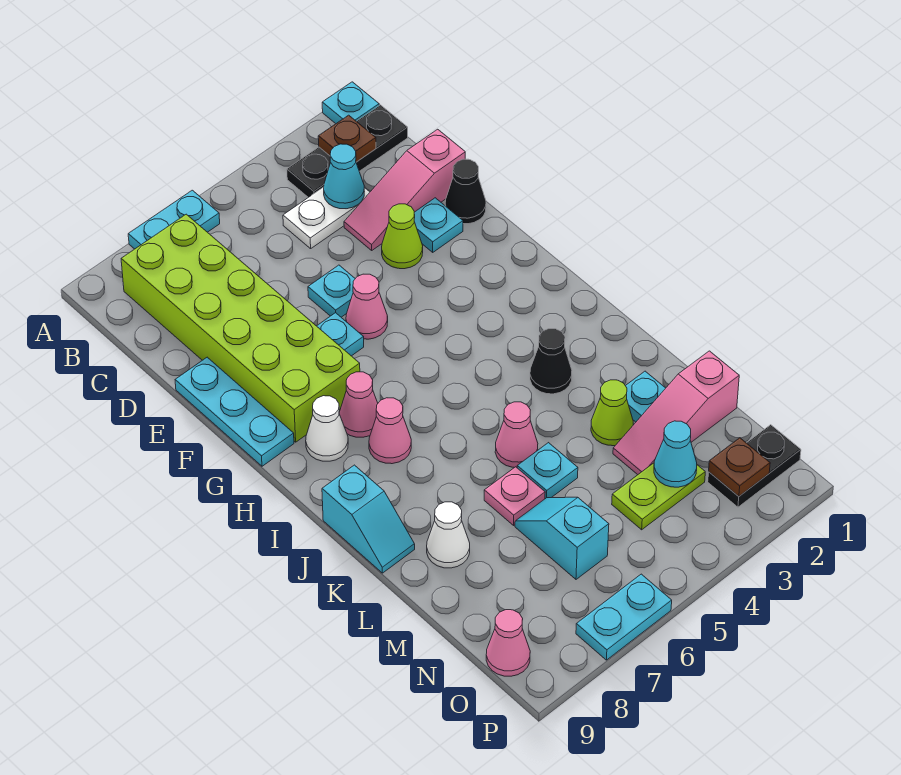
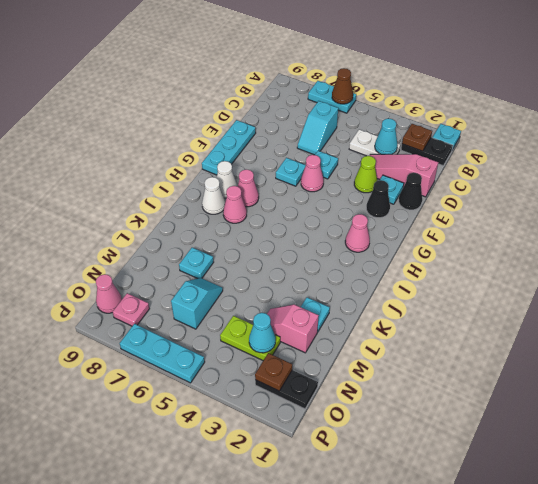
none -> brown cone A6 level 2
black plate B1:B3 level 1 -> black plate B1:B2 level 1
lime brick B7:G8 level 1 -> none
black cone J3 level 1 -> black cone F2 level 1
cyan slope J9:K9 level 1 top J -> cyan slope C6:D6 level 1 top C
pink cone K5 level 1 -> pink cone H2 level 1
lime cone L3 level 1 -> none
cyan plate L5 level 1 -> cyan plate L7 level 1
pink plate L6 level 1 -> pink plate O8 level 1
white cone L8 level 1 -> white cone I8 level 1
pink slope M1:M3 level 1 top 1 -> pink slope M2:M3 level 1 top 2
cyan plate P6:P7 level 1 -> cyan plate P5:P7 level 1

